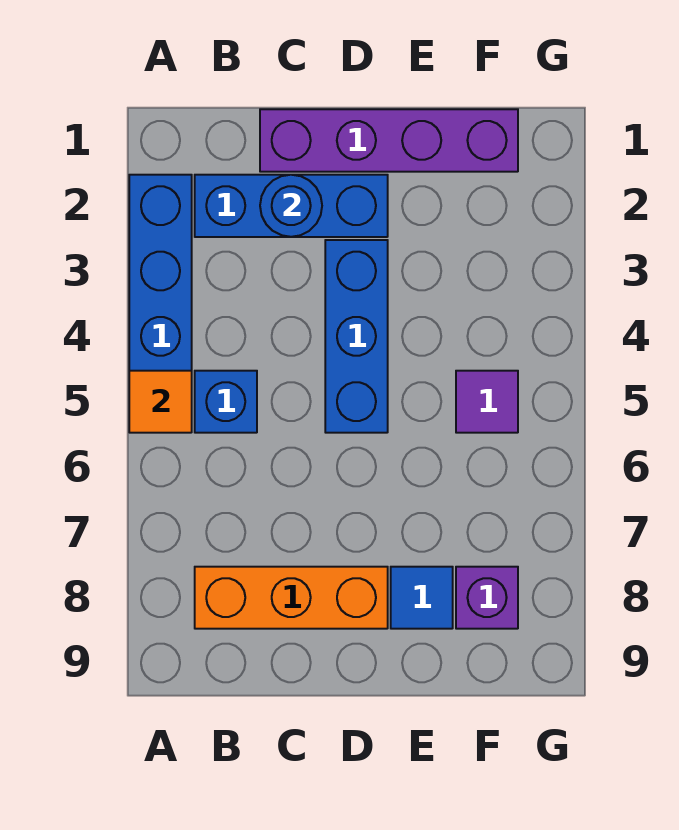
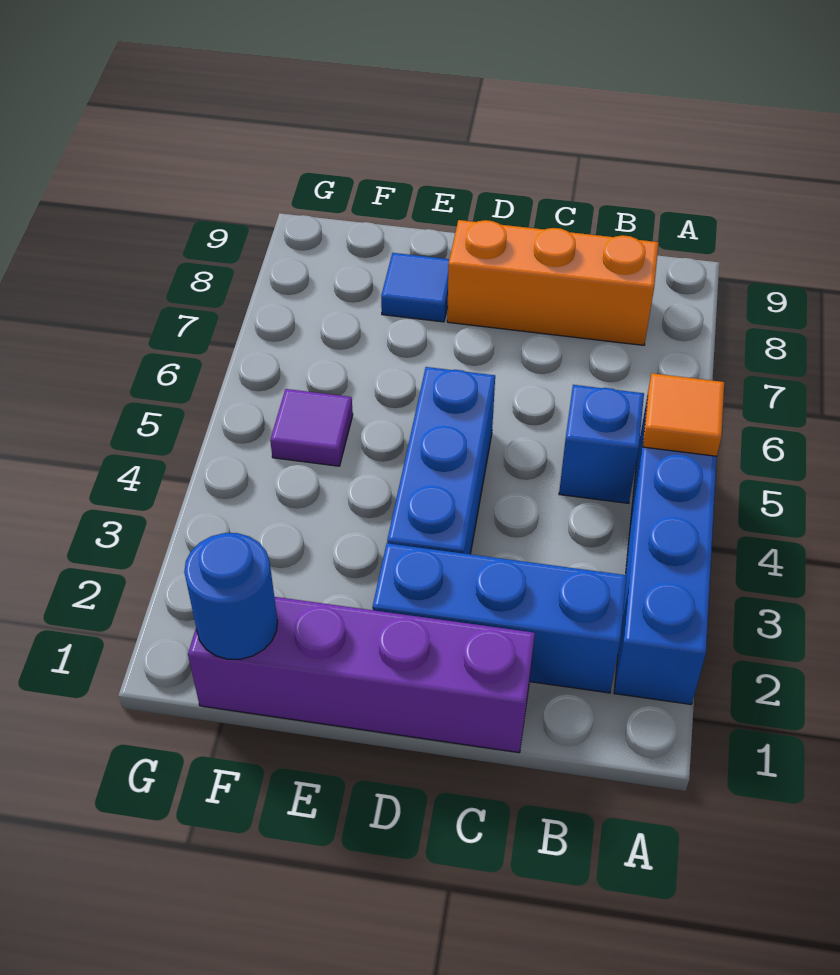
blue round brick C2 level 2 -> blue round brick F1 level 2
purple brick F8 level 1 -> none

